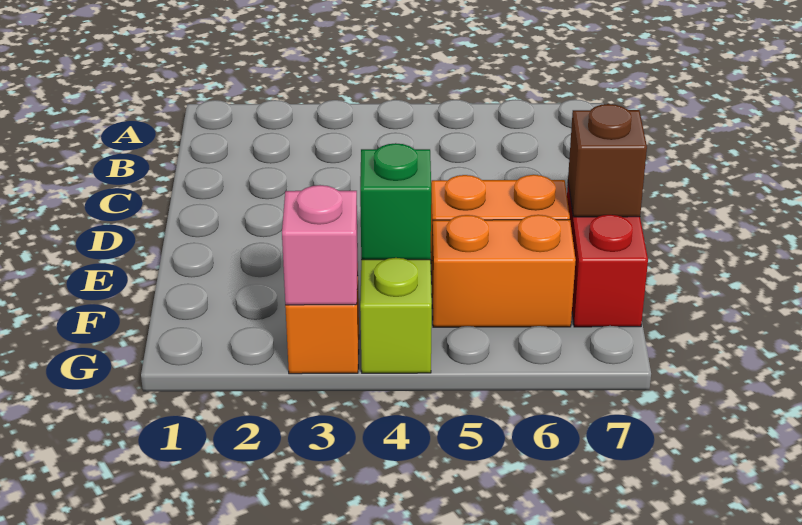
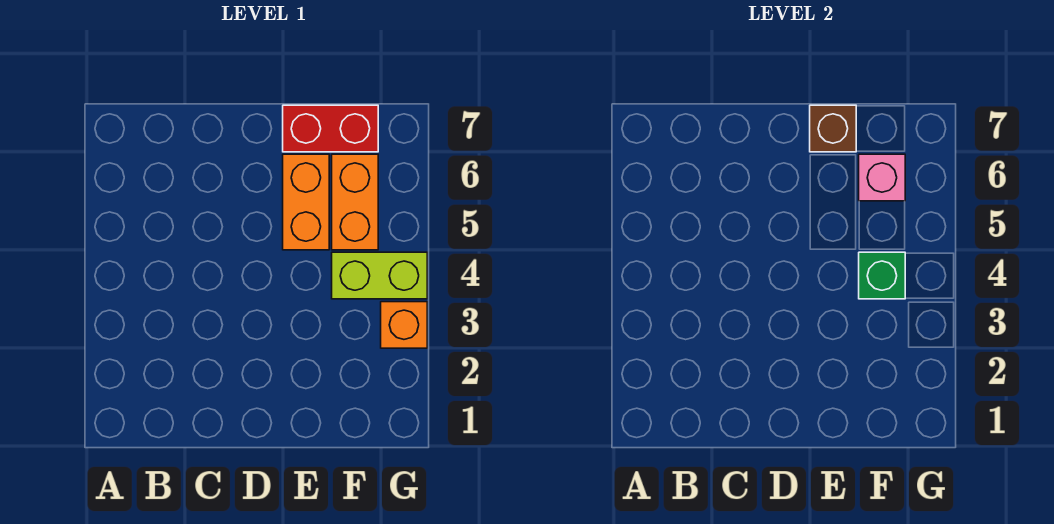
pink brick G3 level 2 -> pink brick F6 level 2

